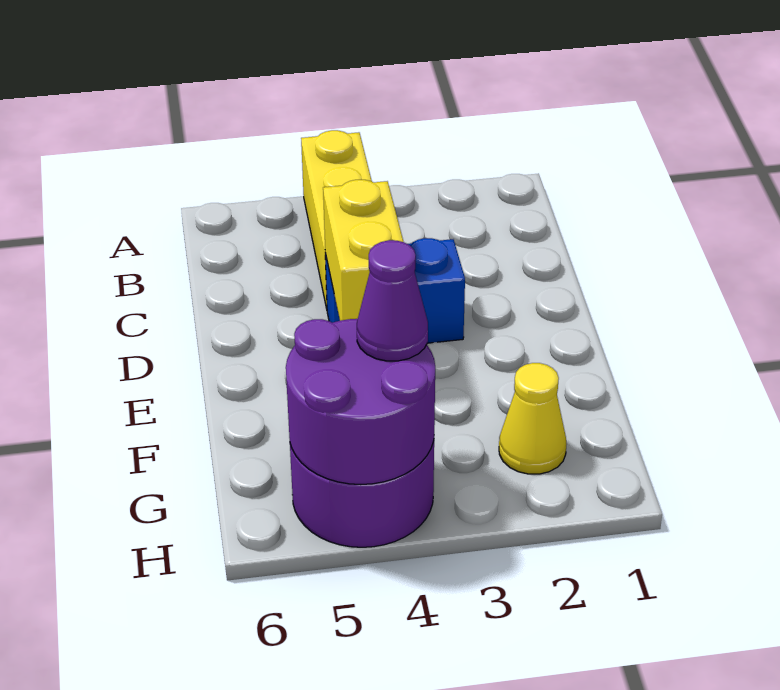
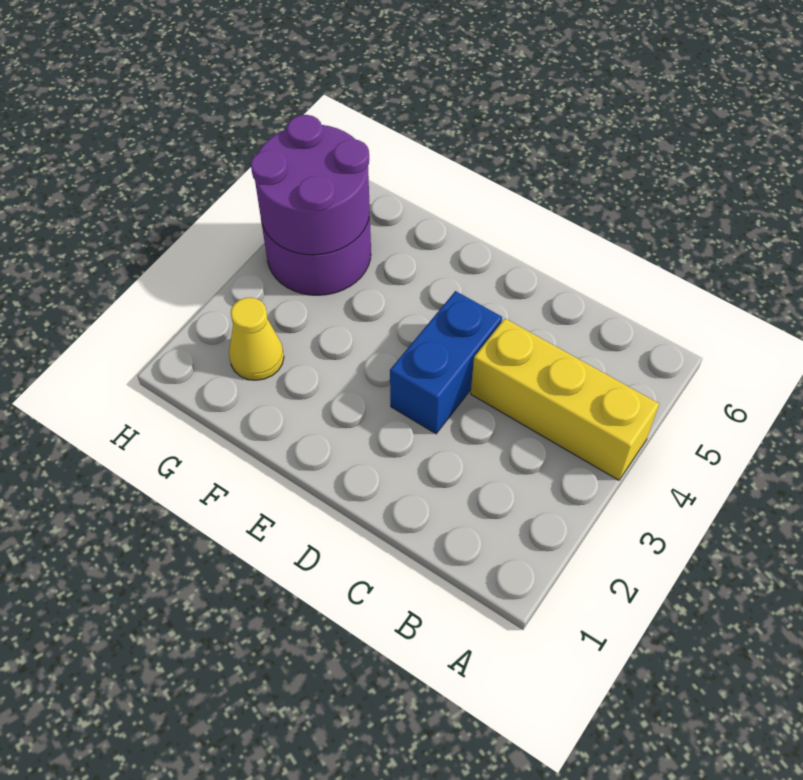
yellow brick D4:E4 level 2 -> none
purple cone G4 level 3 -> none

